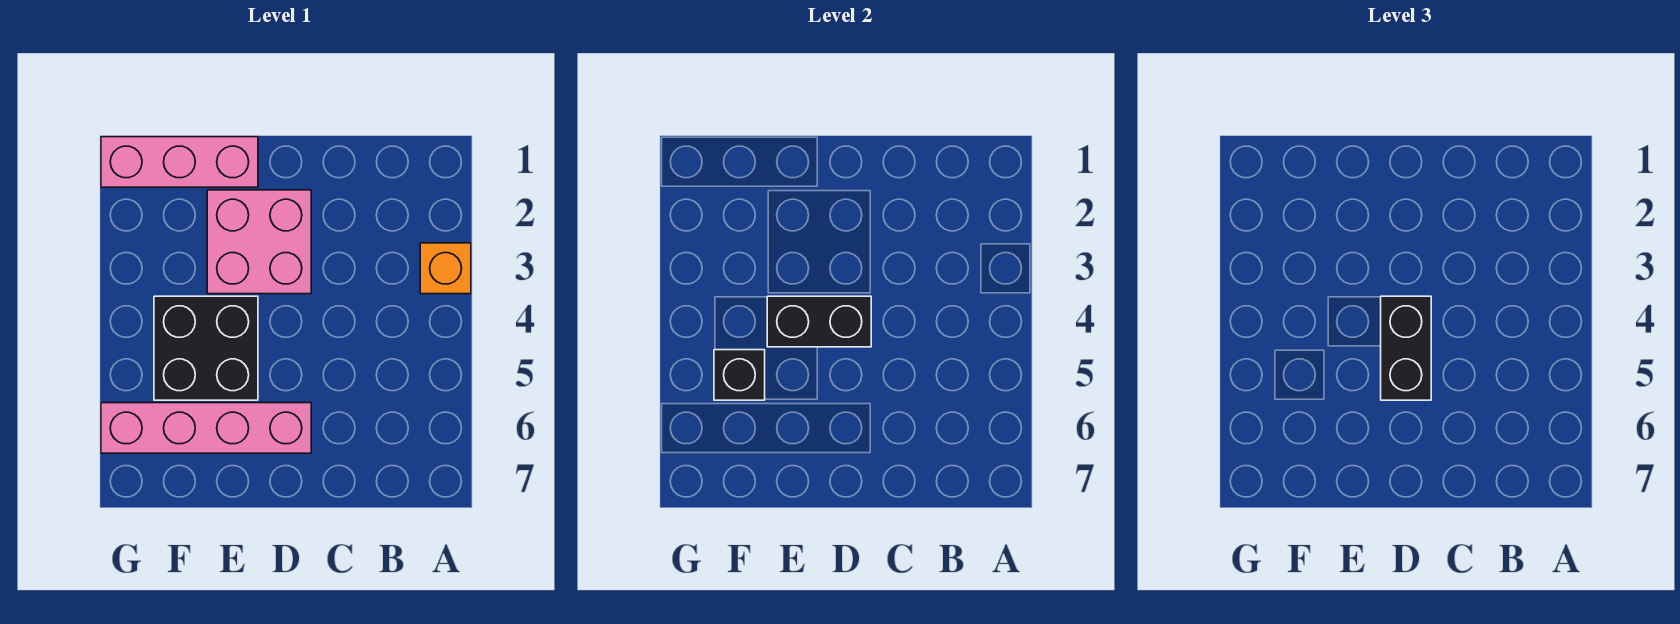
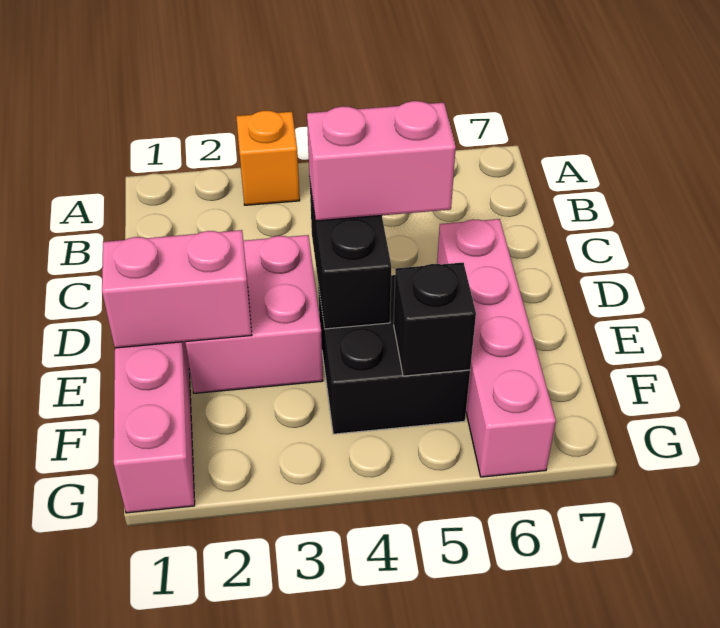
black brick D4:D5 level 3 -> pink brick D4:D5 level 3
none -> pink brick E1:E2 level 2

